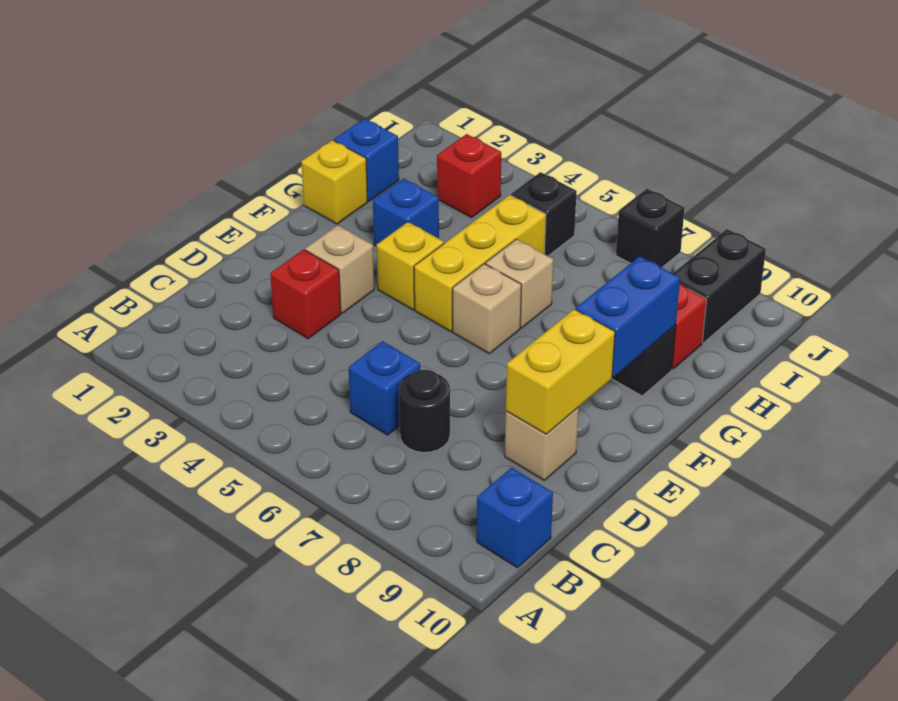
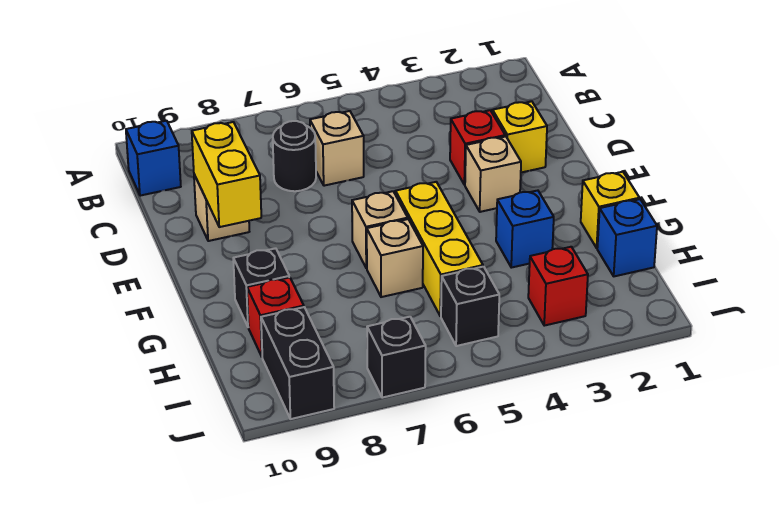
blue brick C6 level 1 -> tan brick C6 level 1
yellow brick F4 level 1 -> yellow brick D2 level 1
blue brick F9:G9 level 2 -> none

